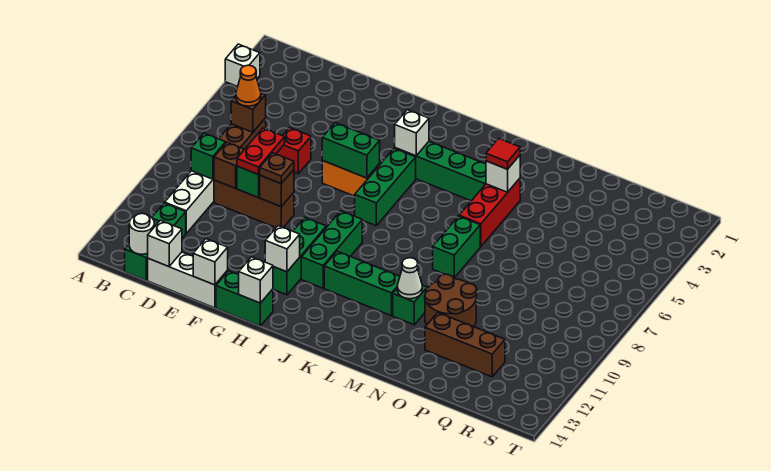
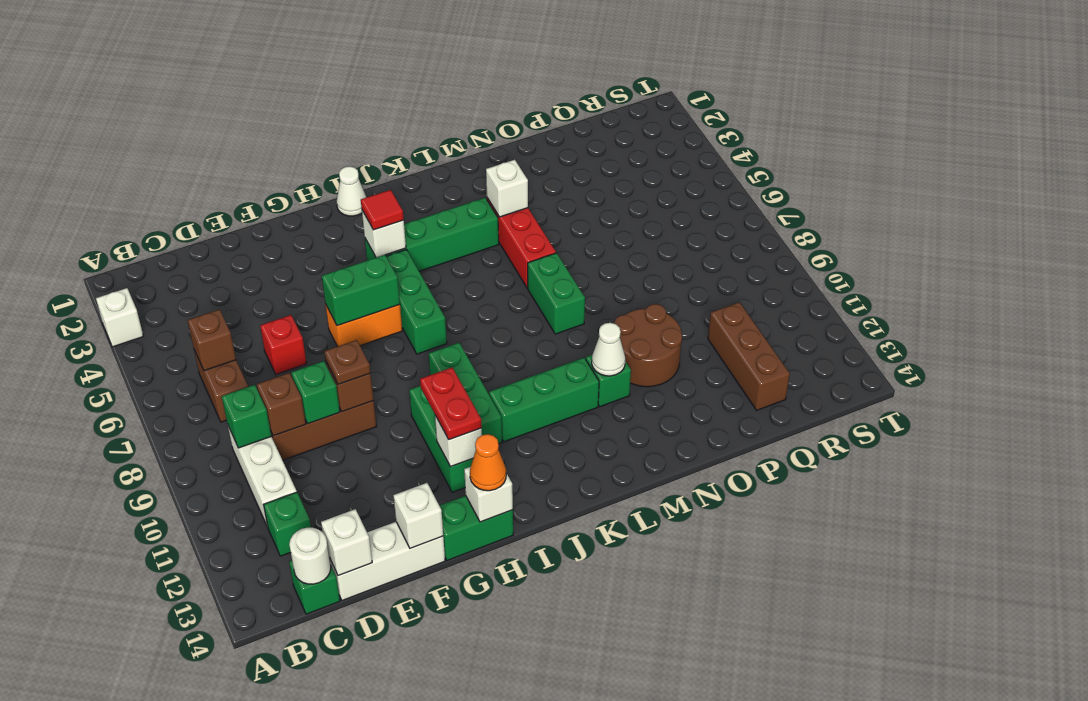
orange cone C6 level 3 -> orange cone H14 level 3
red plate E8:E9 level 3 -> red plate H11:H12 level 3
none -> white cone I1 level 1
red tile M4 level 3 -> red tile I4 level 3
brown brick O12:Q12 level 1 -> brown brick Q11:Q13 level 1

